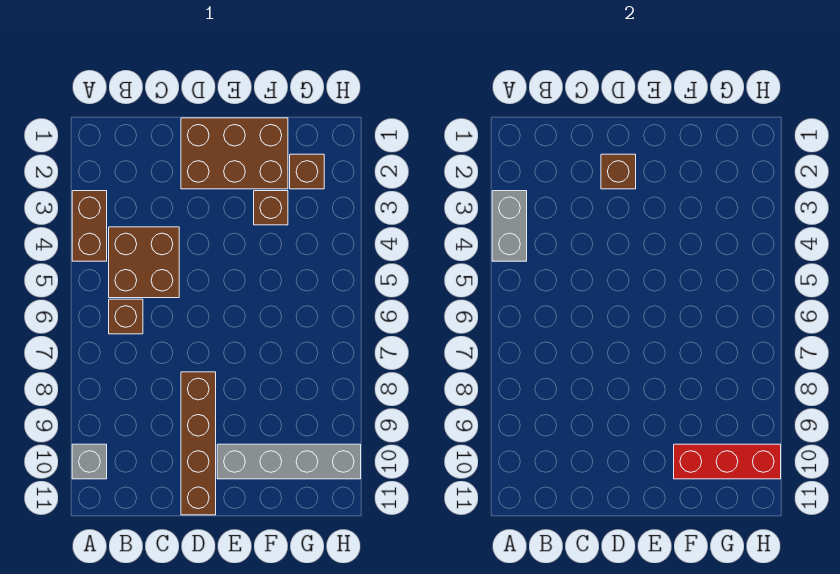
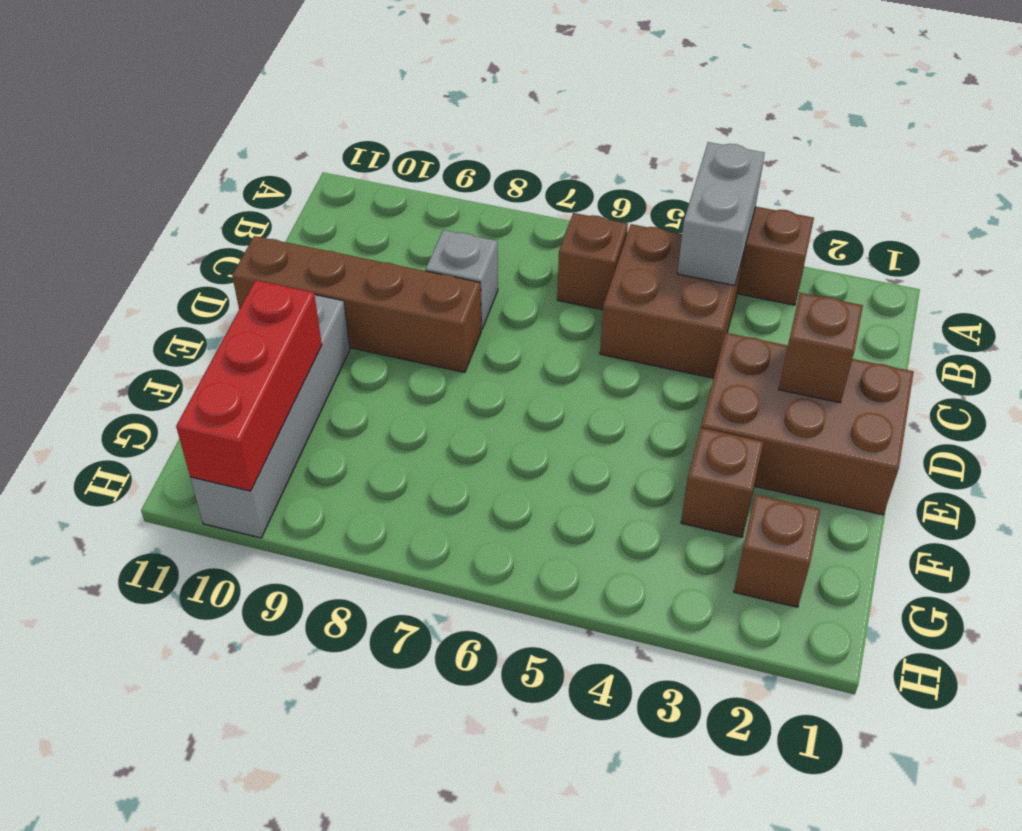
grey brick A3:A4 level 2 -> grey brick A4:B4 level 2
grey brick A10 level 1 -> grey brick C8 level 1
brown brick D1:F2 level 1 -> brown brick D1:E3 level 1

